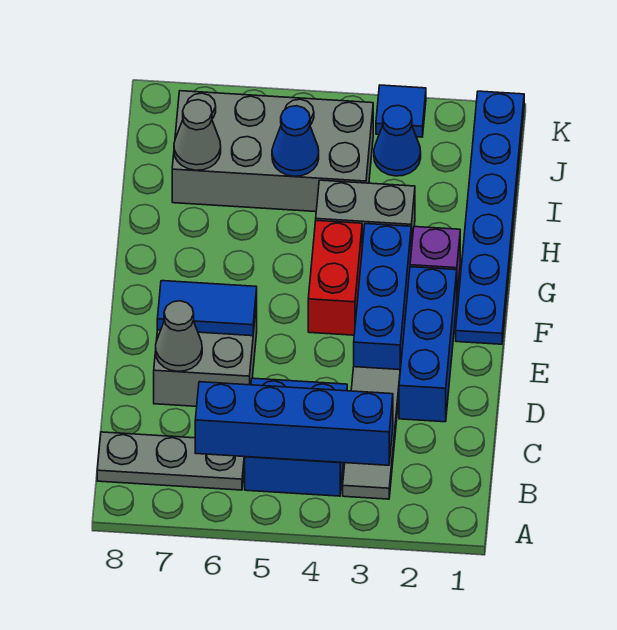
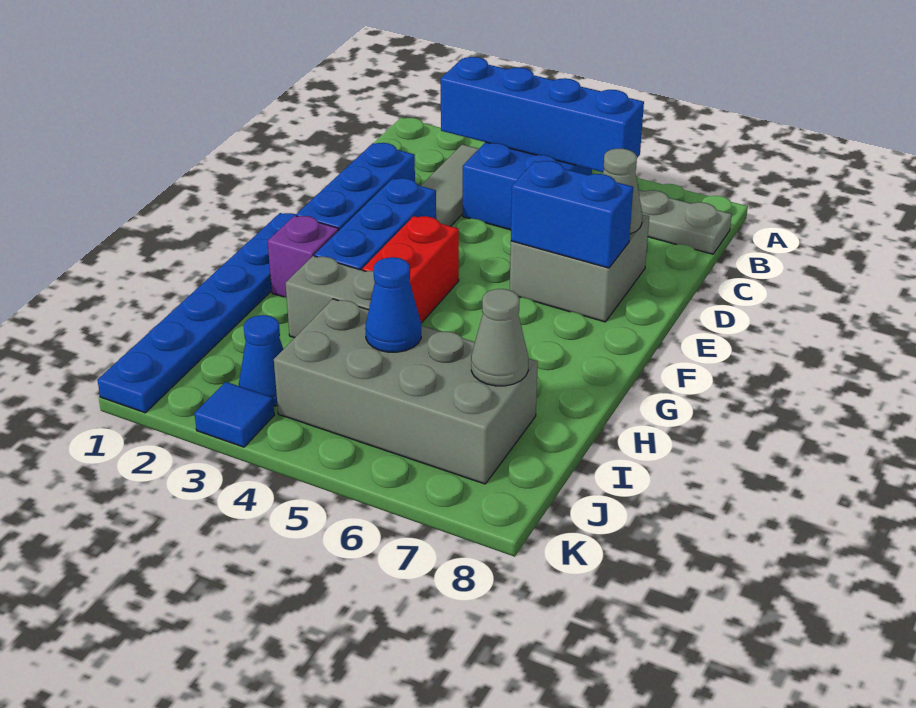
blue tile E6:E7 level 2 -> blue brick E6:E7 level 2

